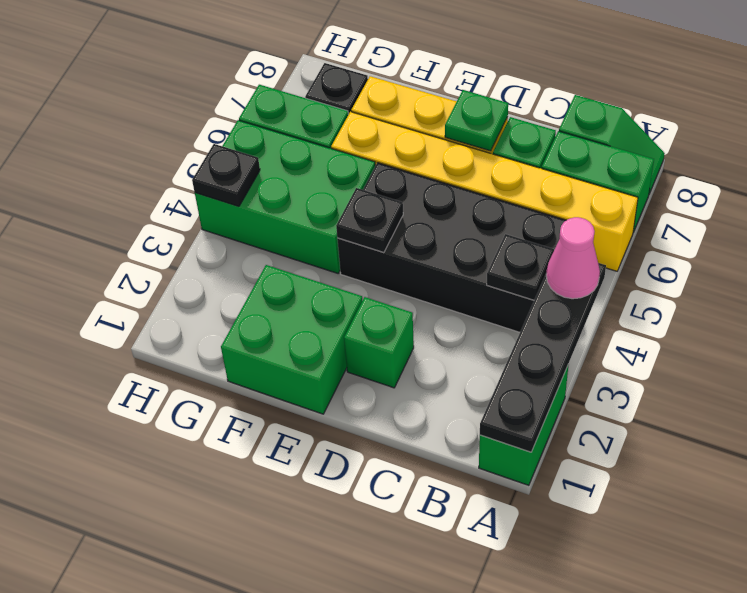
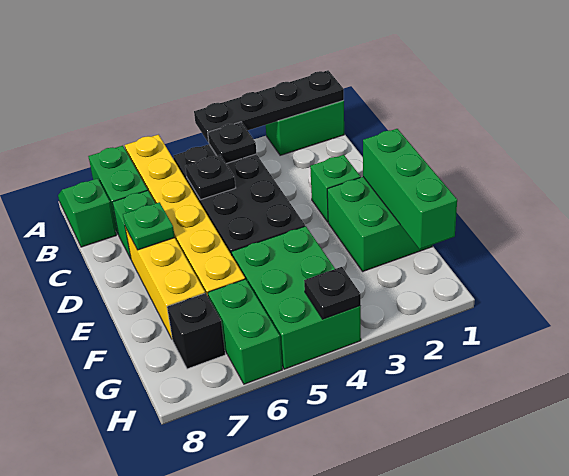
pink cone A4 level 3 -> none
none -> green brick E1:G1 level 2
black plate E4 level 2 -> black plate C5 level 2

